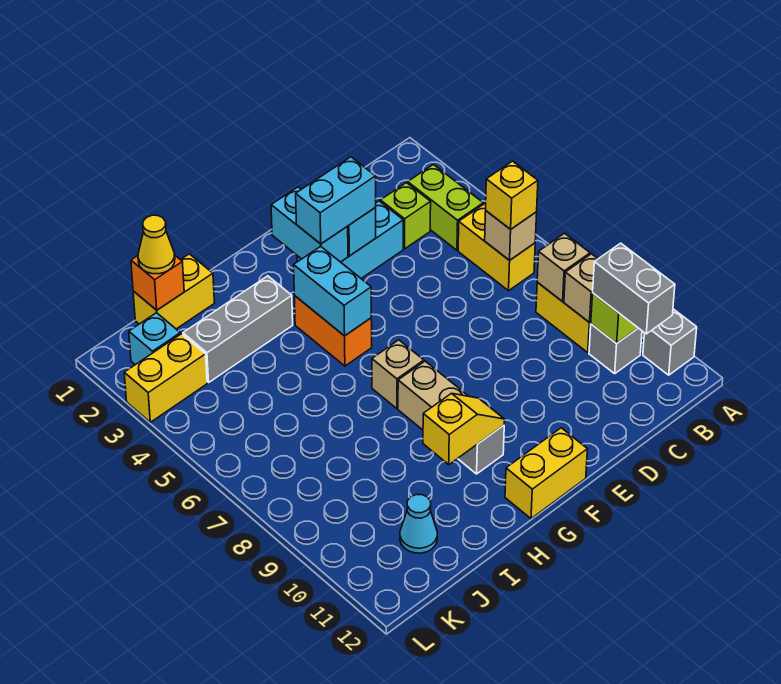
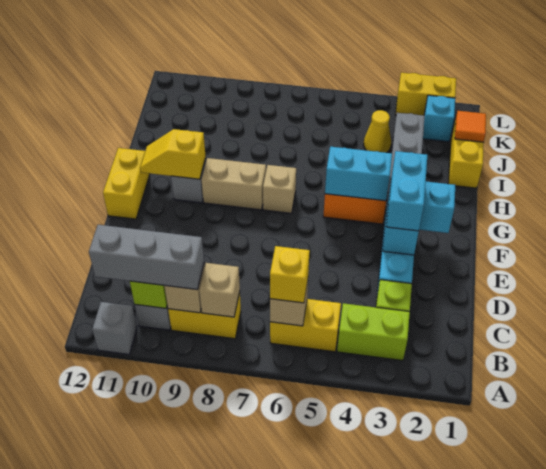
grey brick B10:B11 level 3 -> grey brick B9:B11 level 3
yellow slope G10:H10 level 2 top H -> yellow slope G10:G11 level 2 top 10
orange brick J1 level 2 -> orange tile J1 level 2
yellow cone J1 level 3 -> yellow cone J4 level 1
cyan cone J11 level 1 -> none
yellow brick K3:L3 level 1 -> yellow brick L2:L3 level 1

